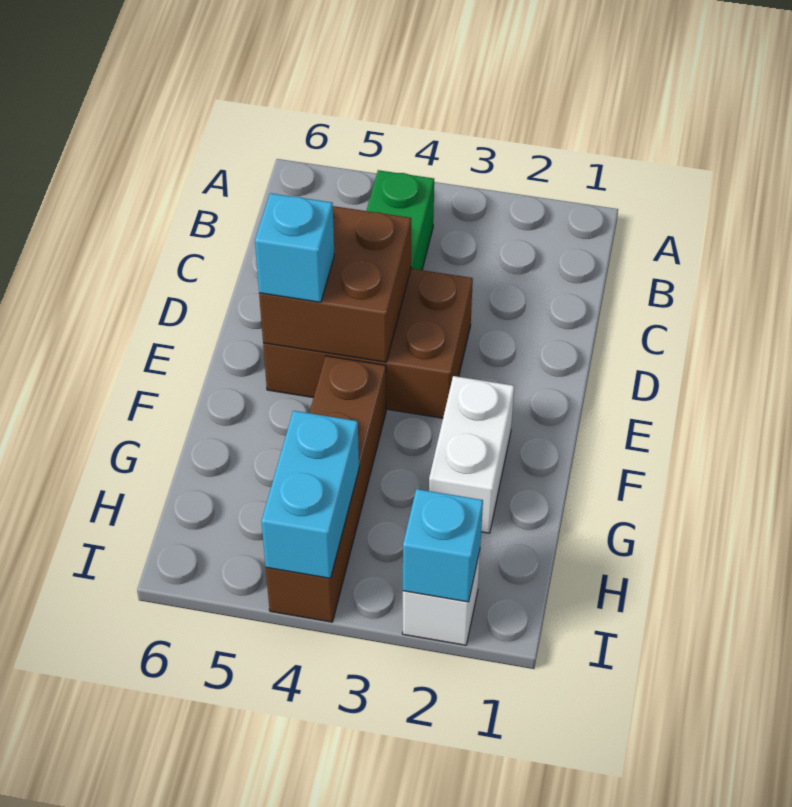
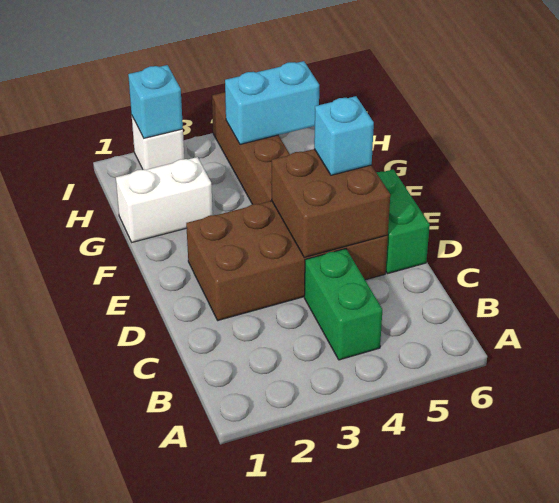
brown brick D3:E5 level 1 -> brown brick D2:E5 level 1
none -> green brick D6:E6 level 1
white brick F2:G2 level 1 -> white brick G1:G2 level 1
cyan brick H4:I4 level 2 -> cyan brick H4:H5 level 2

